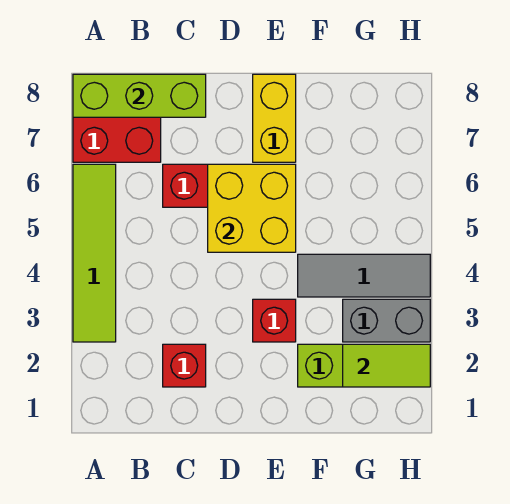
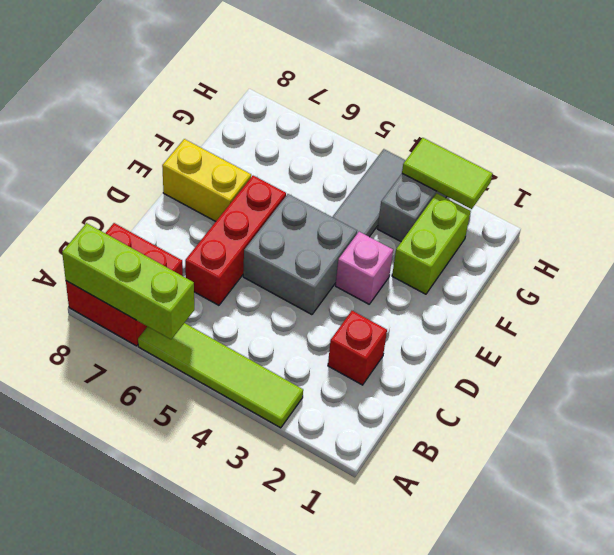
lime brick A8:C8 level 2 -> lime brick A6:A8 level 2
none -> grey brick D4:E5 level 1
yellow brick D5:E6 level 2 -> none
red brick E3 level 1 -> pink brick E3 level 1
lime tile G2:H2 level 2 -> lime tile H2:H3 level 2

